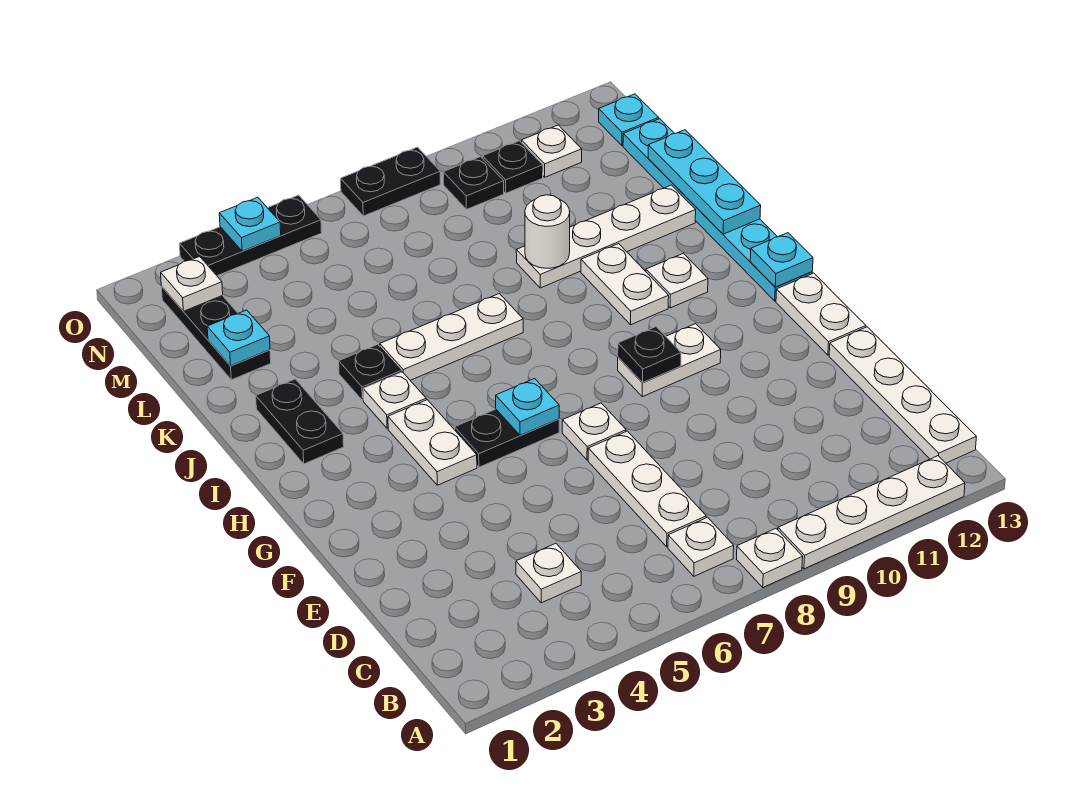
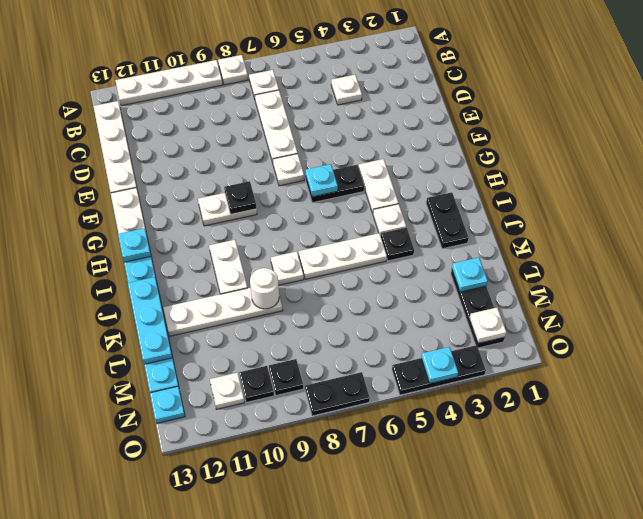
white plate I11 level 1 -> white plate J8 level 1

